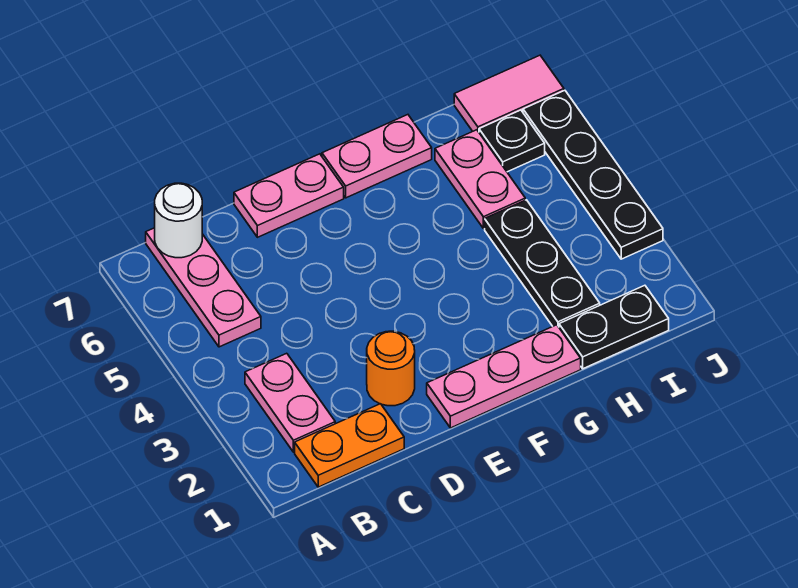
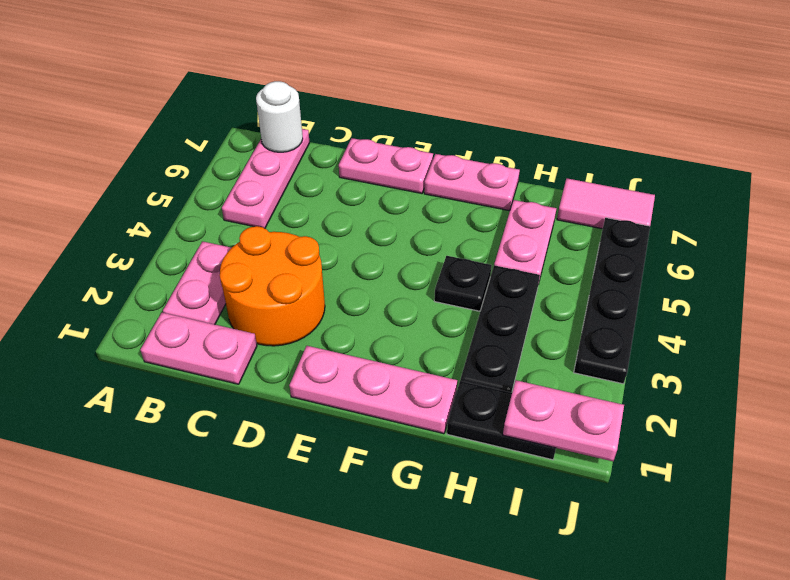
orange plate B1:C1 level 1 -> pink plate B1:C1 level 1
orange round brick D2 level 1 -> orange round brick C2:D3 level 1
none -> pink plate I1:J1 level 2
black plate I6 level 1 -> black plate G4 level 1

